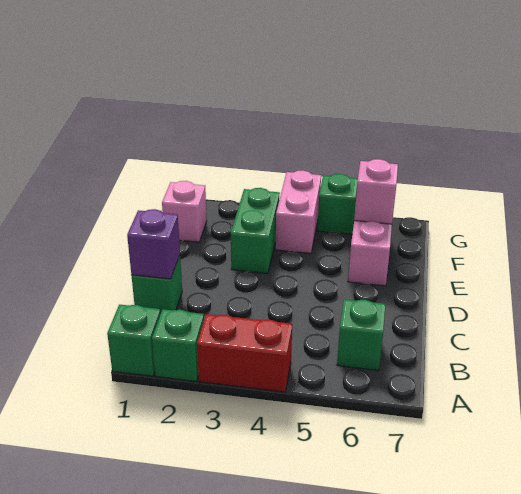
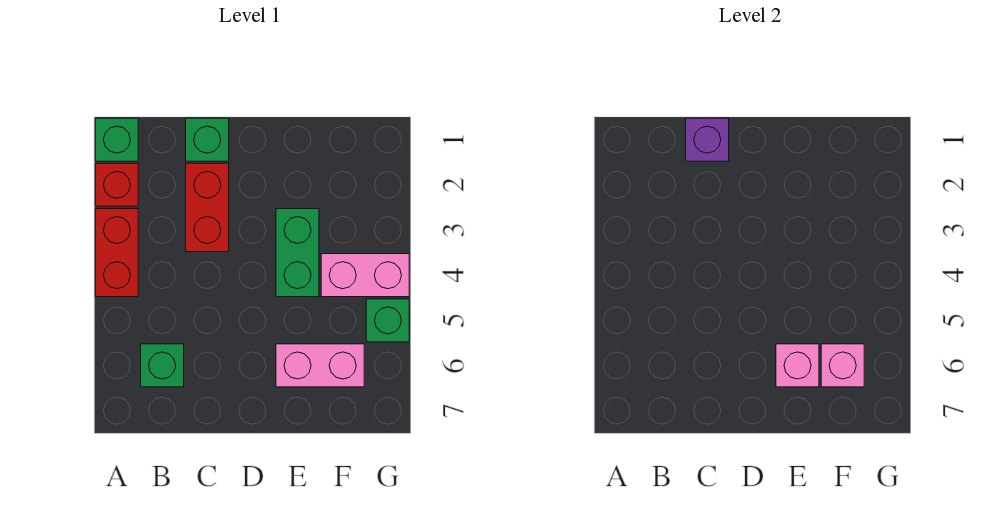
green brick A2 level 1 -> red brick A2 level 1
none -> red brick C2:C3 level 1
green brick E3:F3 level 1 -> green brick E3:E4 level 1
pink brick F1 level 1 -> pink brick E6 level 2

